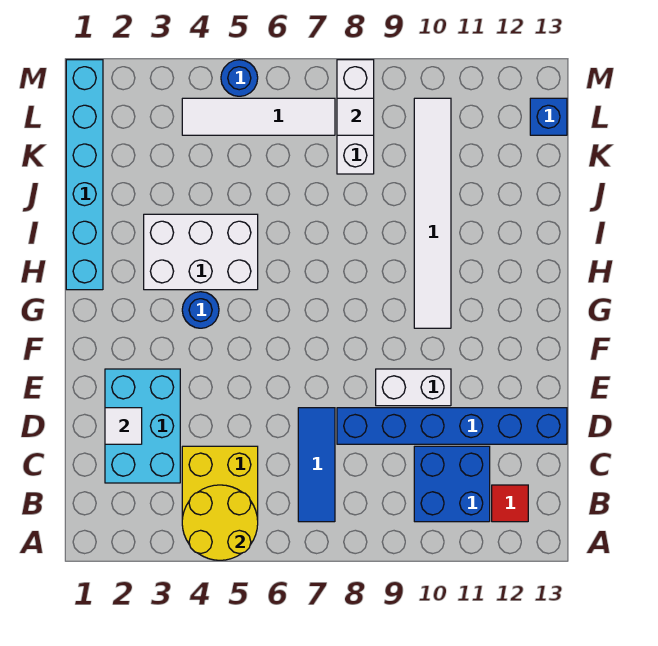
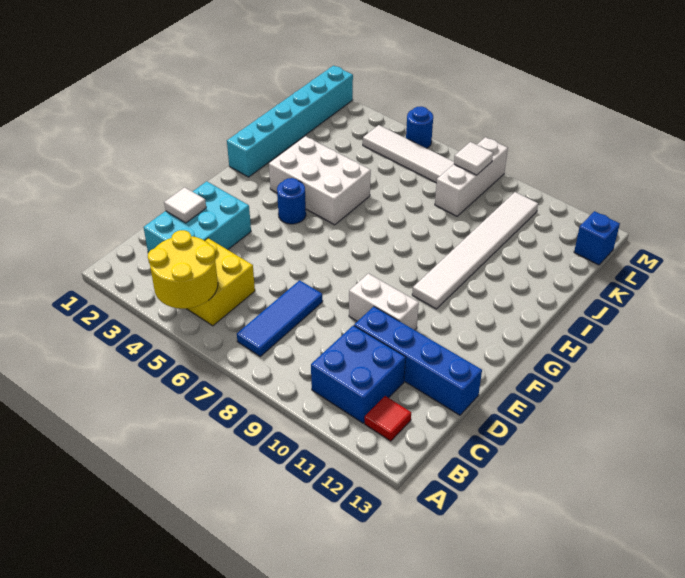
blue brick D8:D13 level 1 -> blue brick D10:D13 level 1

